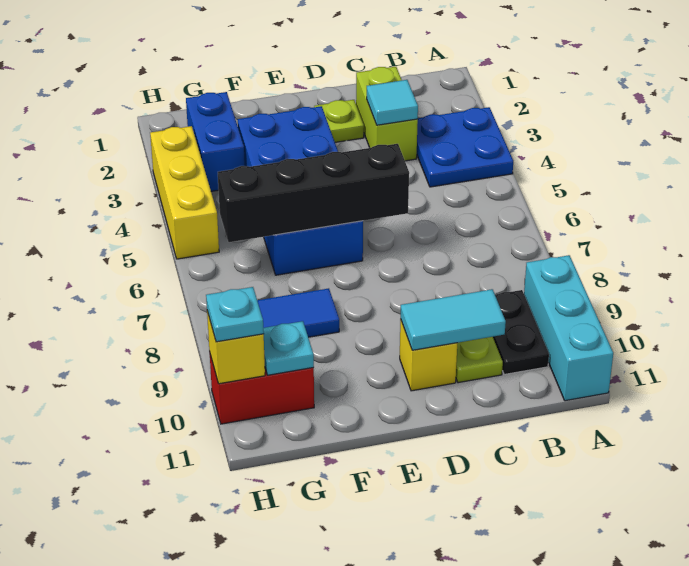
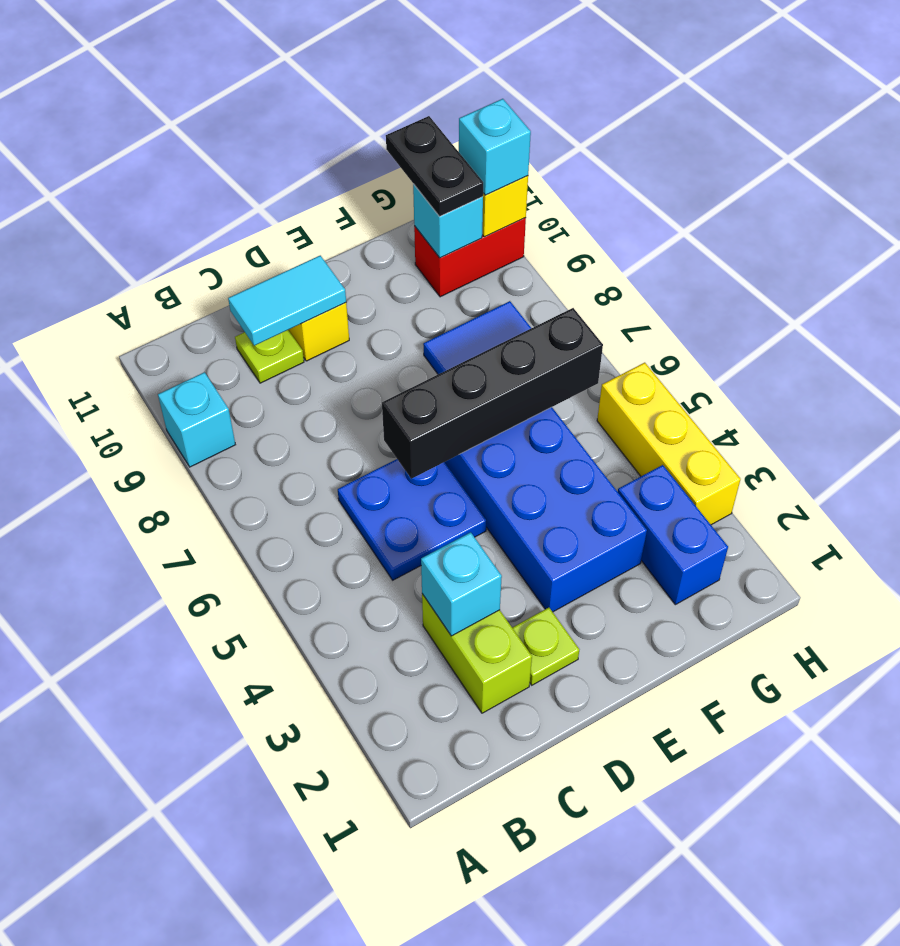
blue plate A3:B4 level 1 -> blue plate C5:D6 level 1
cyan brick A9:A11 level 1 -> cyan brick A9 level 1
black plate B9:B10 level 1 -> black plate G10:G11 level 3
cyan tile C3 level 2 -> cyan brick C3 level 2
cyan plate G10 level 2 -> cyan brick G10 level 2
cyan plate H10 level 3 -> cyan brick H10 level 3

